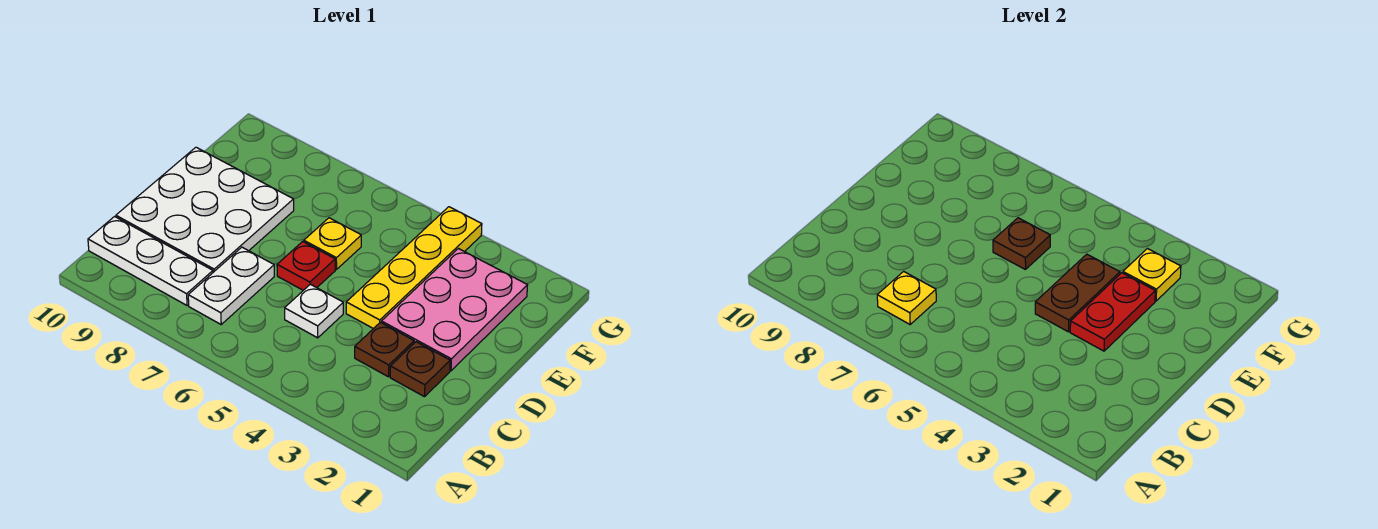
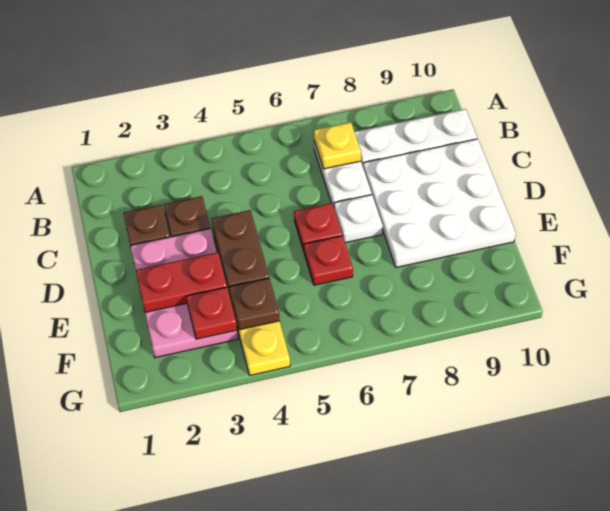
white plate C5 level 1 -> white plate D7 level 1
red plate D3:E3 level 2 -> red plate E2:E3 level 2
yellow plate E6 level 1 -> red plate E6 level 1
brown plate E6 level 2 -> brown plate F4 level 2
yellow plate F3 level 2 -> red plate F3 level 2

